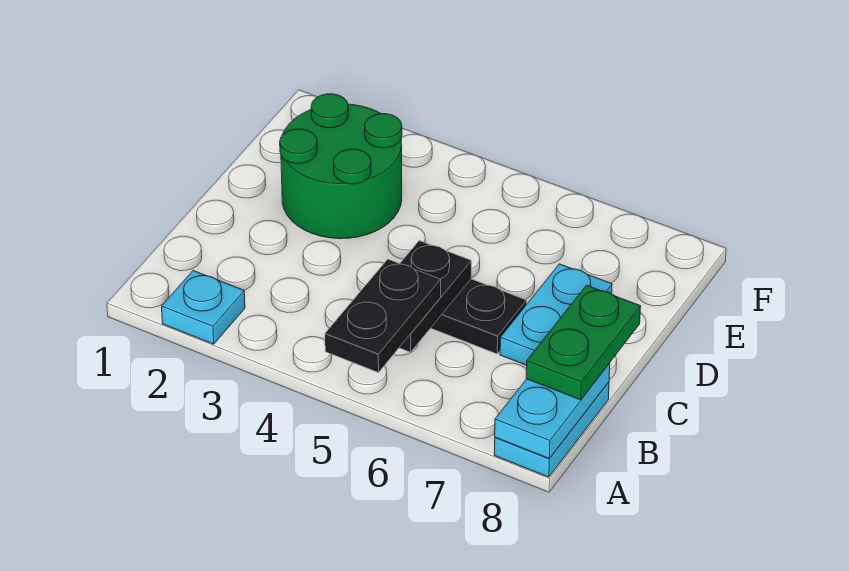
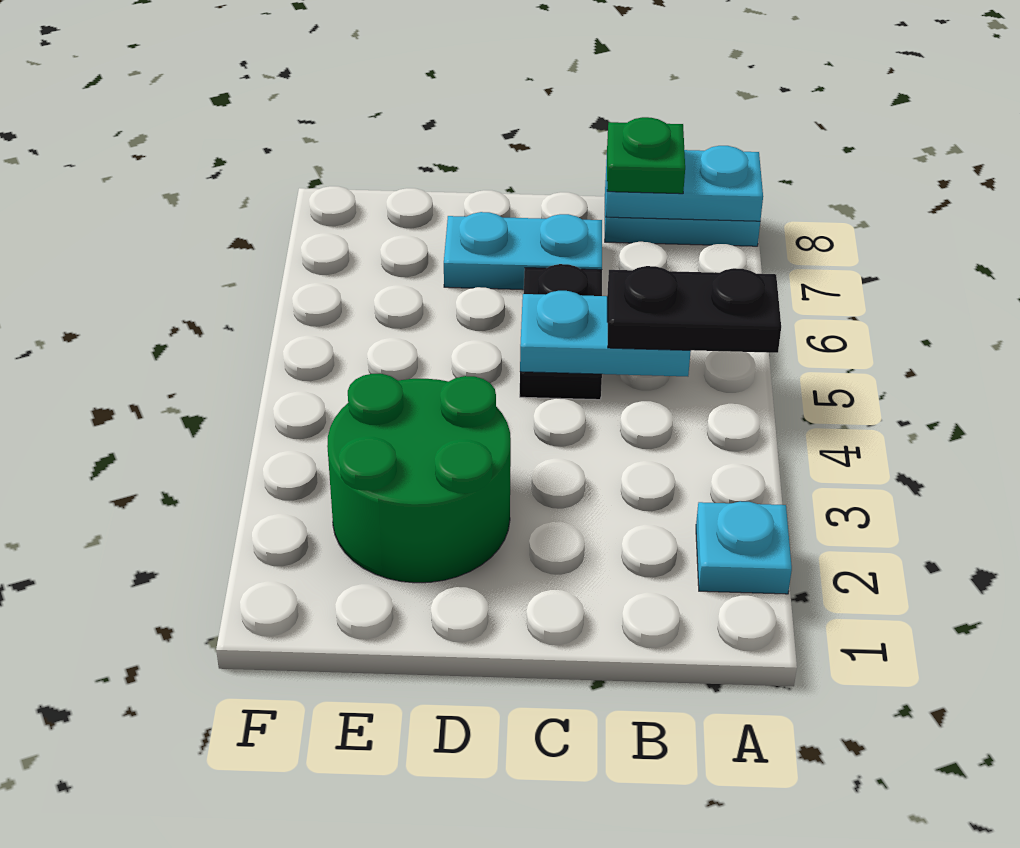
black plate B5:C5 level 2 -> cyan plate B5:C5 level 2
green plate B8:C8 level 3 -> green plate B8 level 3

